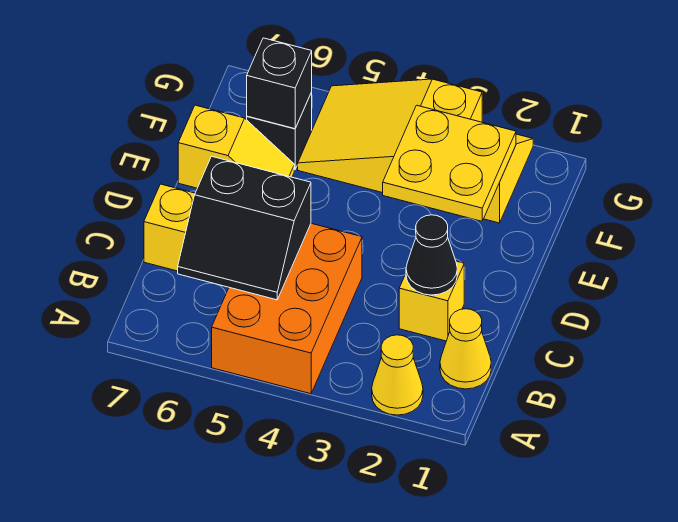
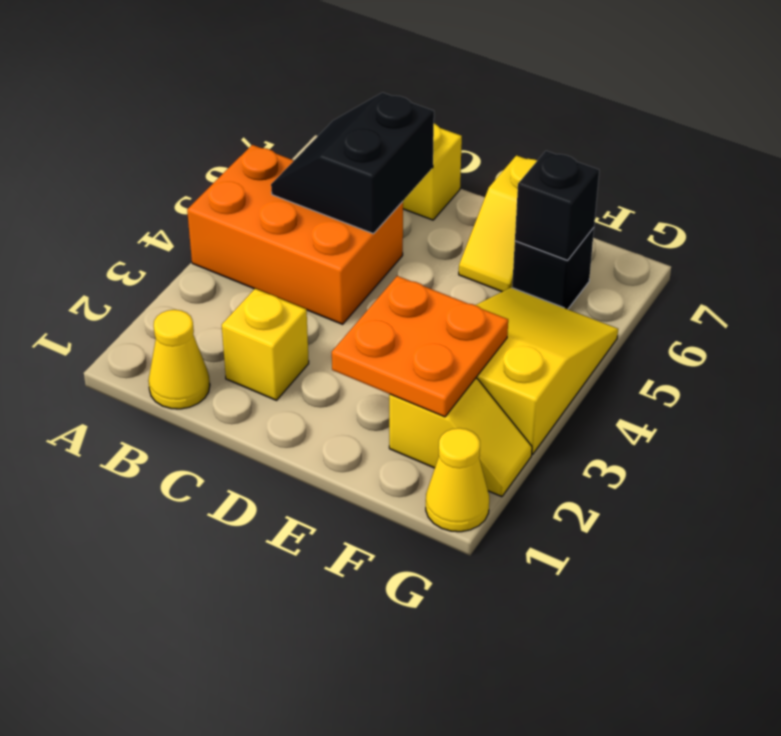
yellow cone A2 level 1 -> yellow cone G1 level 1
black cone C2 level 2 -> none
yellow plate E2:F3 level 2 -> orange plate E2:F3 level 2

